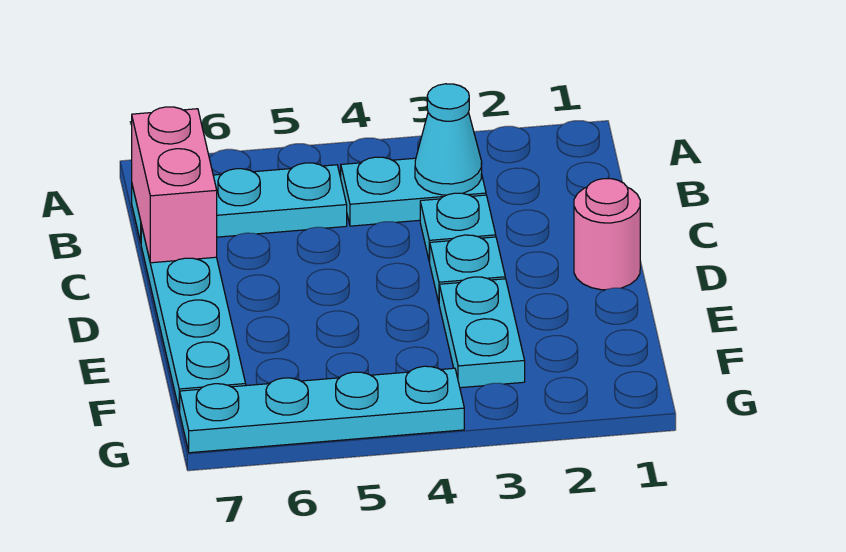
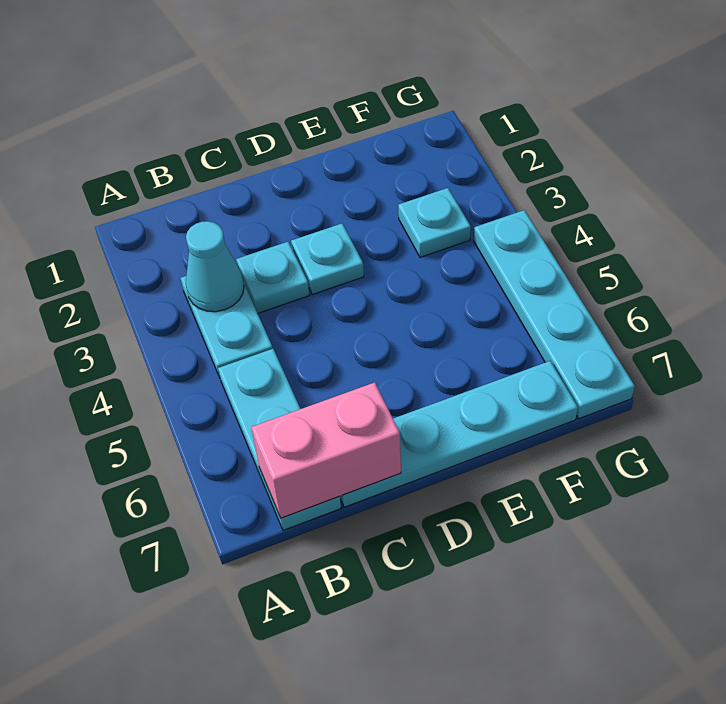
pink round brick D1 level 1 -> none
cyan plate E3:F3 level 1 -> cyan plate F3 level 1

